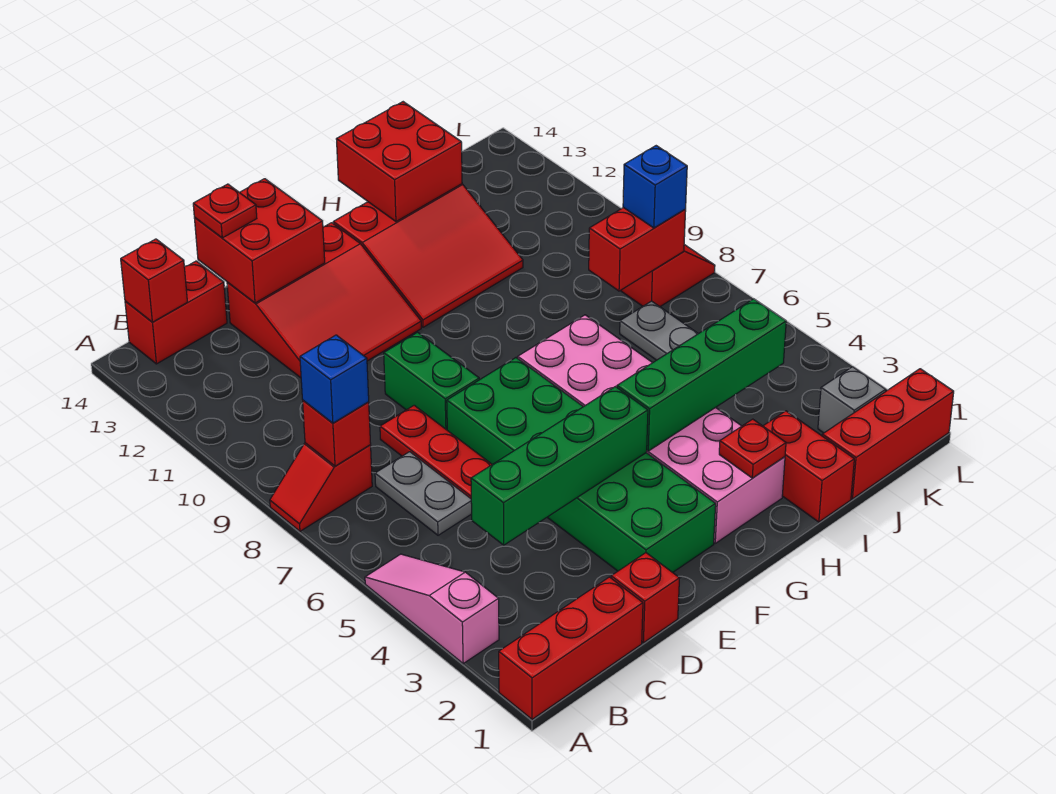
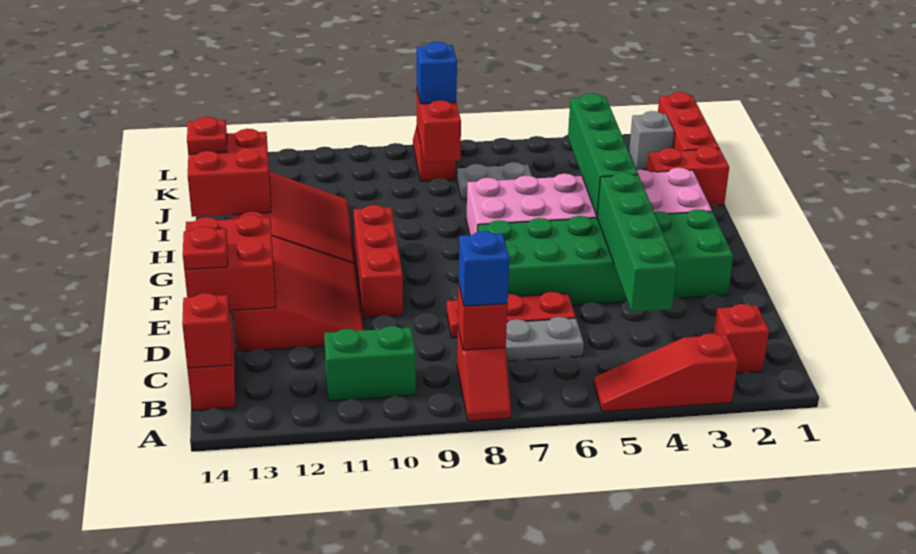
red brick A1:C1 level 1 -> red brick E10:G10 level 1
pink slope A3:A5 level 1 top 3 -> red slope A3:A5 level 1 top 3
red brick D1 level 1 -> red brick B2 level 1
green brick E8:E9 level 1 -> green brick B10:B11 level 1
red plate H2 level 2 -> red plate I14 level 3

